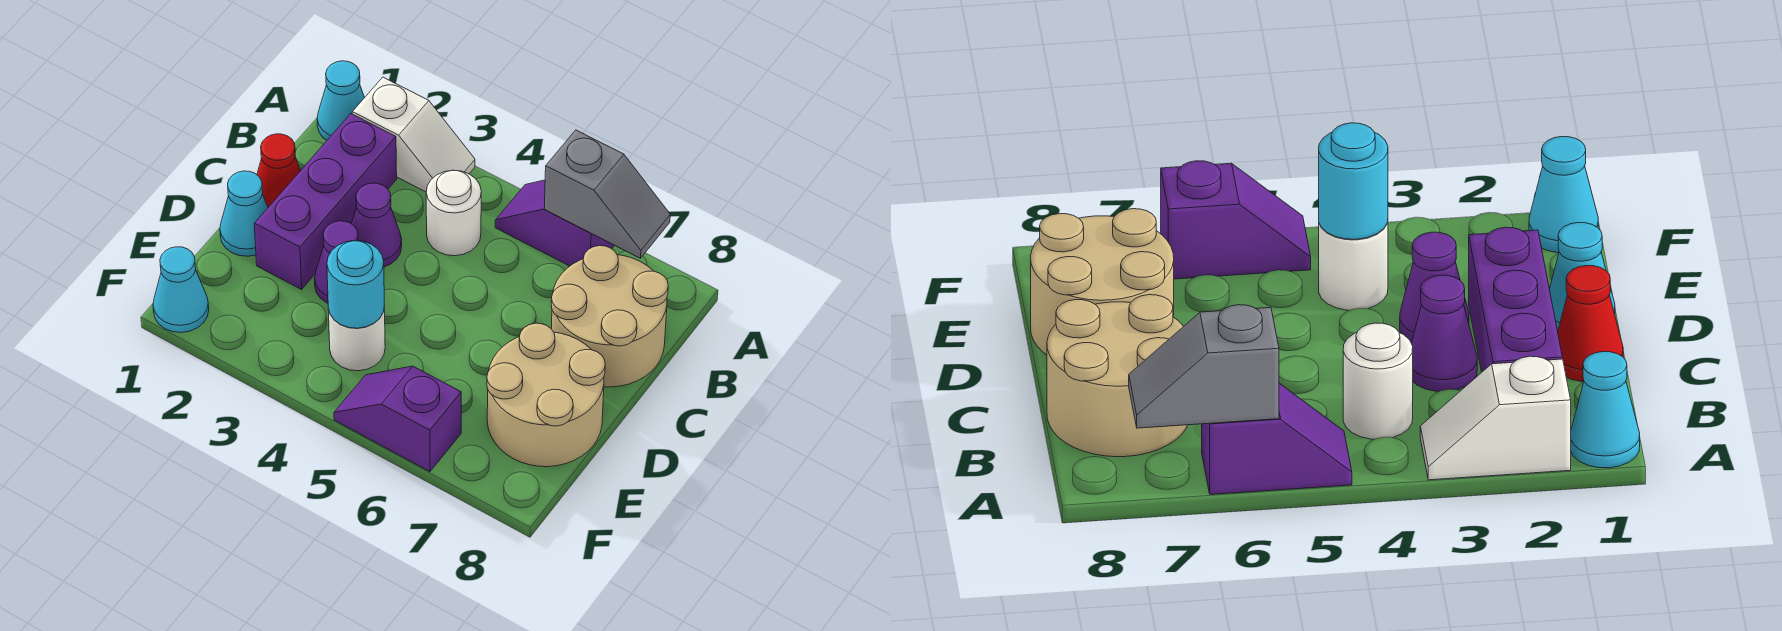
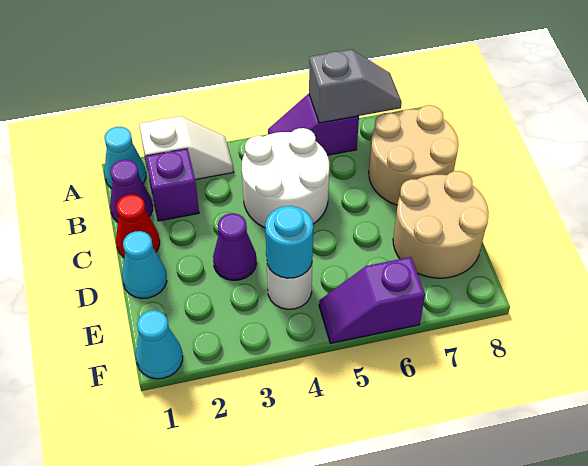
purple brick B2:D2 level 1 -> purple brick B2 level 1
white round brick B4 level 1 -> white round brick B4:C5 level 1
purple cone C3 level 1 -> purple cone B1 level 1

